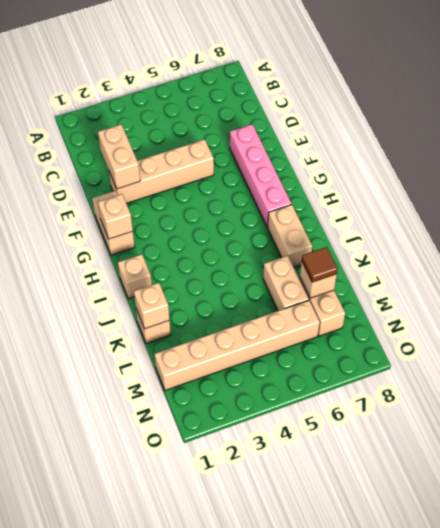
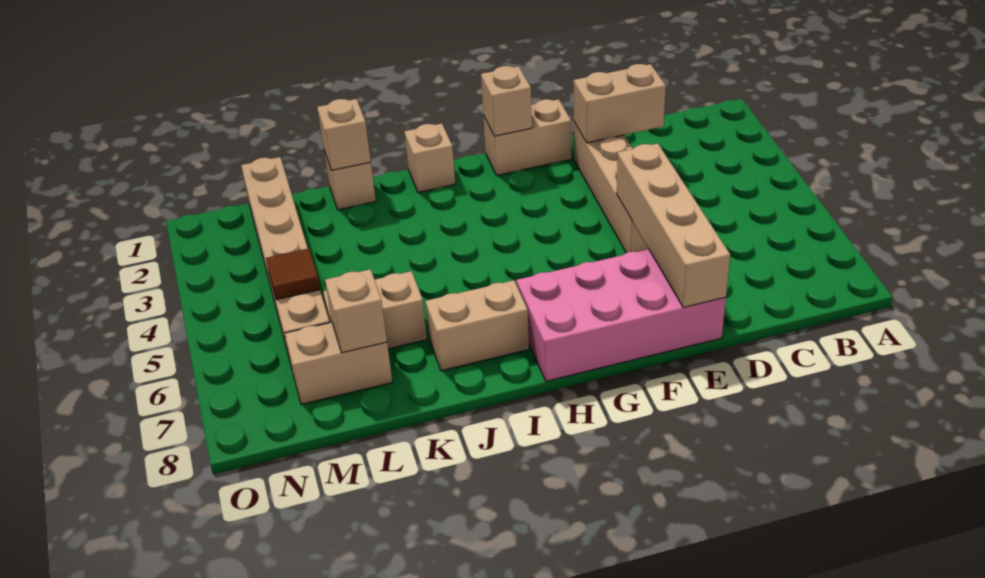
none -> tan brick E5:E8 level 2
pink brick E7:H7 level 1 -> pink brick E7:H8 level 1
brown tile L7 level 3 -> brown tile M5 level 2

